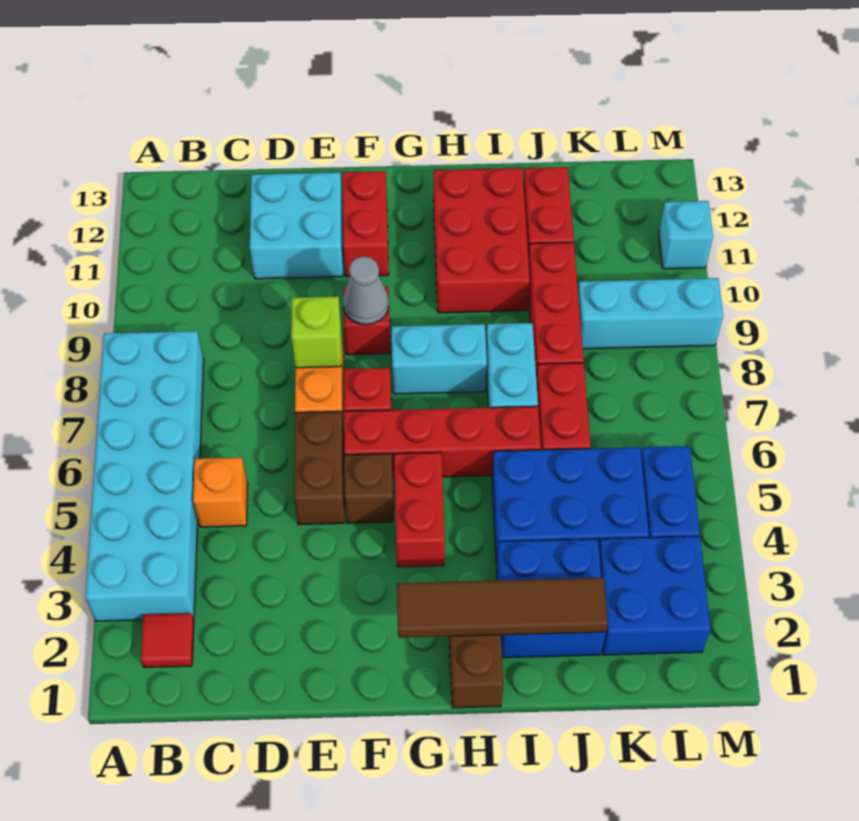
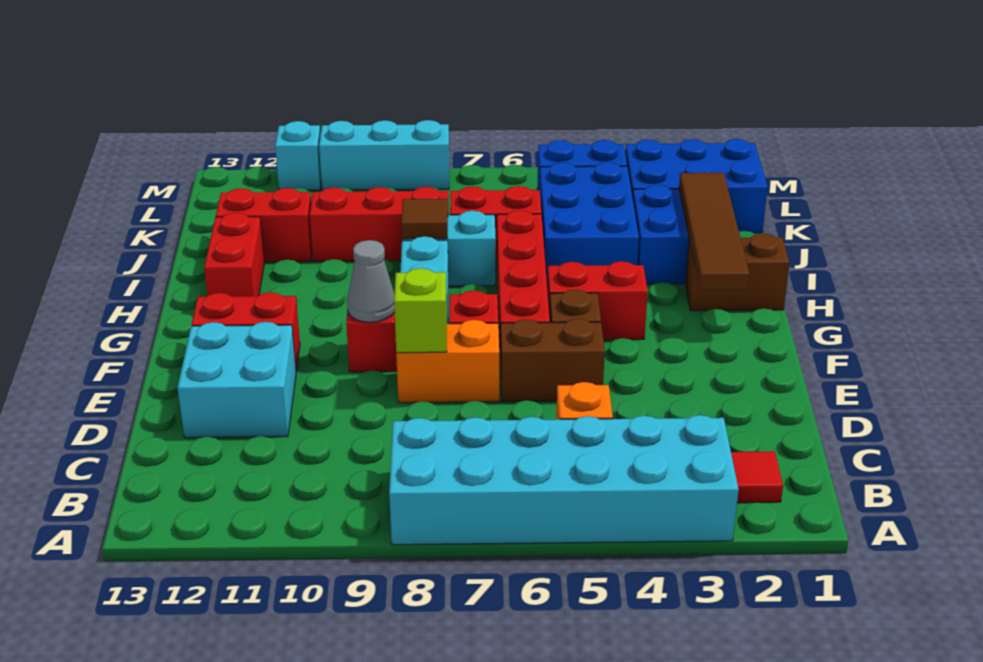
red brick H10:I12 level 1 -> red brick H12:I12 level 1
none -> brown tile I8 level 2
blue brick K2:L3 level 1 -> blue brick K1:L3 level 1
cyan brick K9:M9 level 1 -> cyan brick M8:M10 level 1

